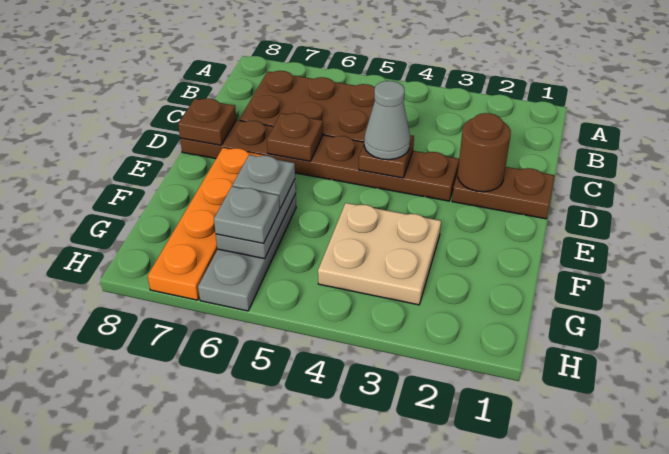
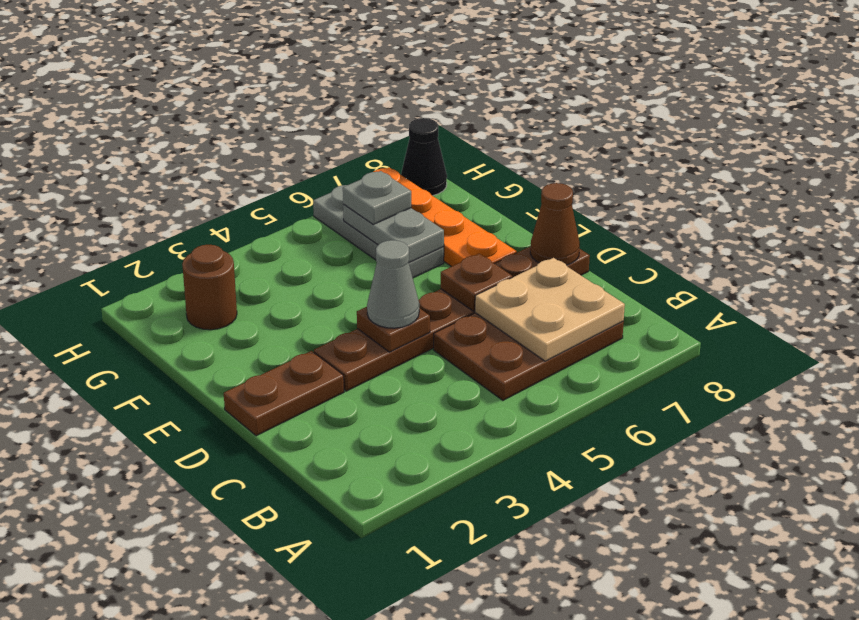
brown round brick D2 level 2 -> brown round brick G2 level 1
brown plate D8 level 2 -> brown cone D8 level 2
tan plate F3:G4 level 1 -> tan plate B6:C7 level 2
grey plate F6 level 3 -> none
none -> black cone H8 level 1

